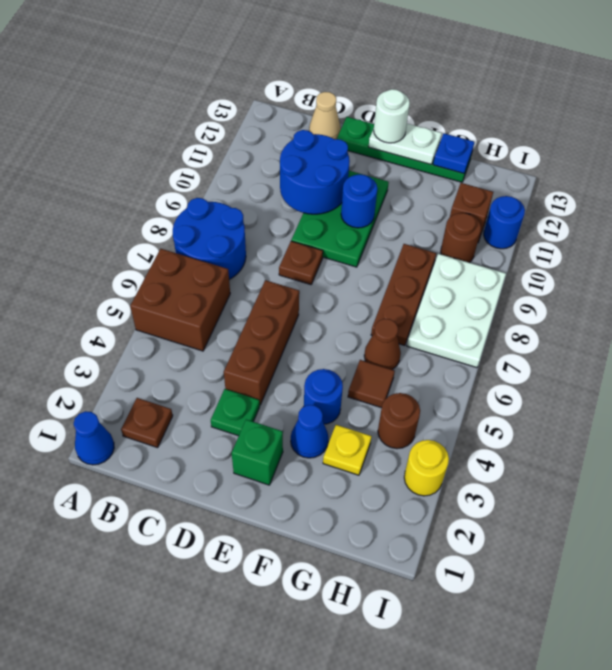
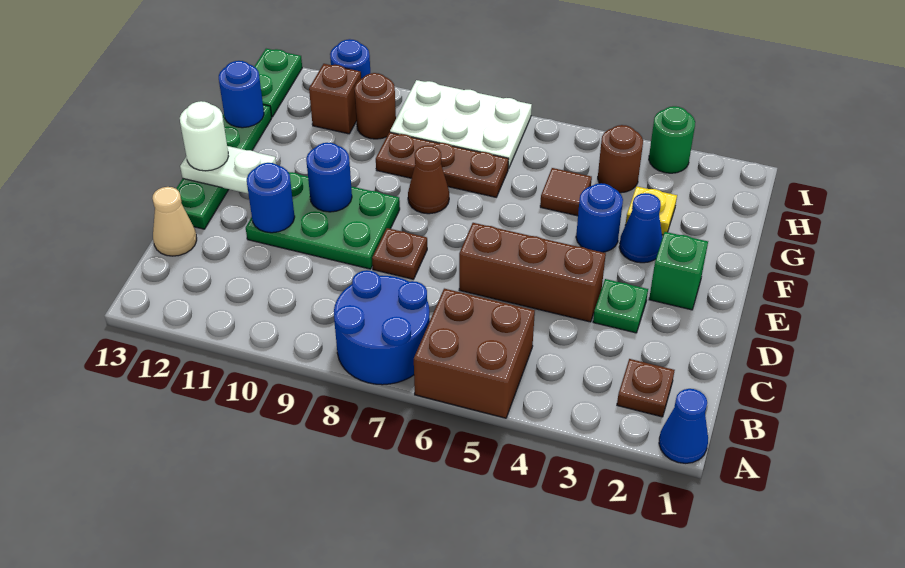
blue round brick C10:D11 level 2 -> blue round brick D11 level 2
white plate E13:F13 level 2 -> white plate E12:E13 level 2
brown cone G6 level 1 -> brown cone F8 level 1
blue plate G13 level 2 -> blue round brick G13 level 2
none -> green plate H13:I13 level 1
yellow round brick I3 level 1 -> green round brick I3 level 1

